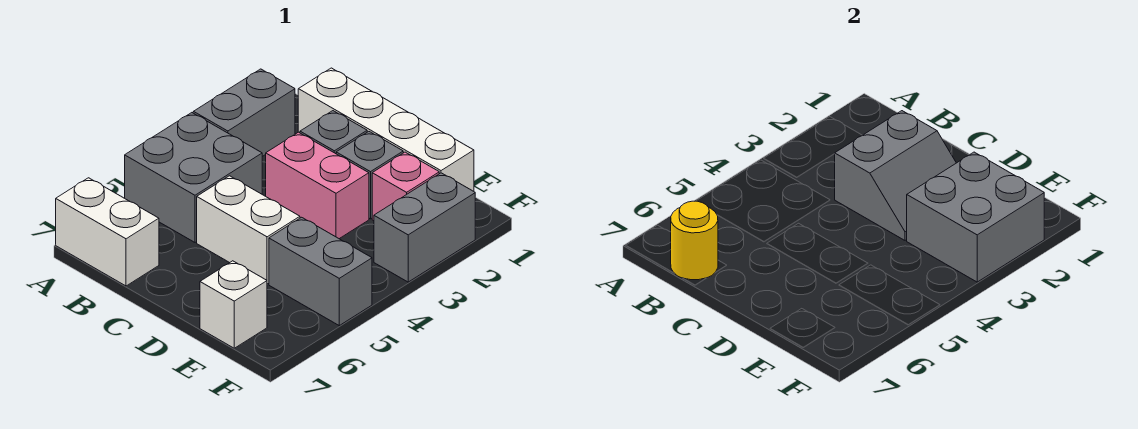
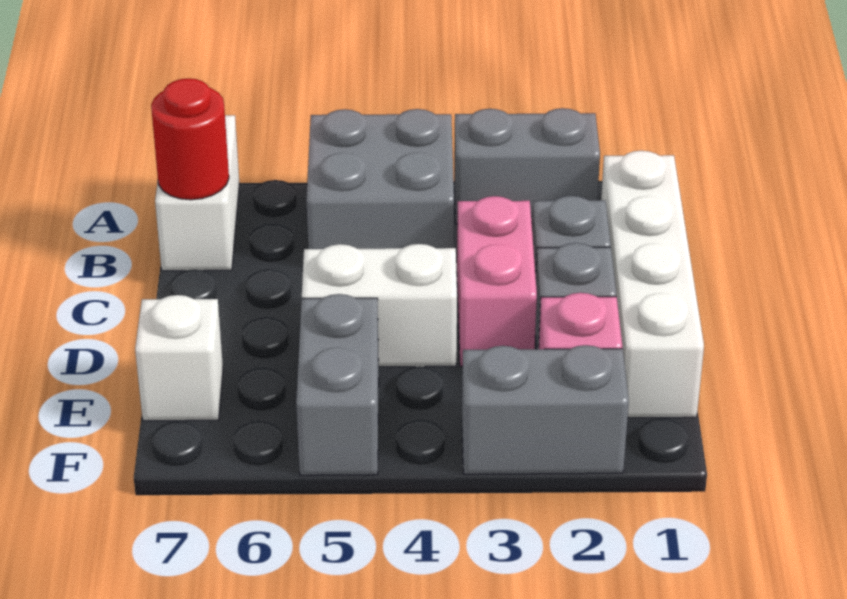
yellow round brick B7 level 2 -> red round brick B7 level 2
grey slope C2:D3 level 2 top C -> none
white brick C5:D5 level 1 -> white brick D4:D5 level 1
grey brick E2:F3 level 2 -> none

